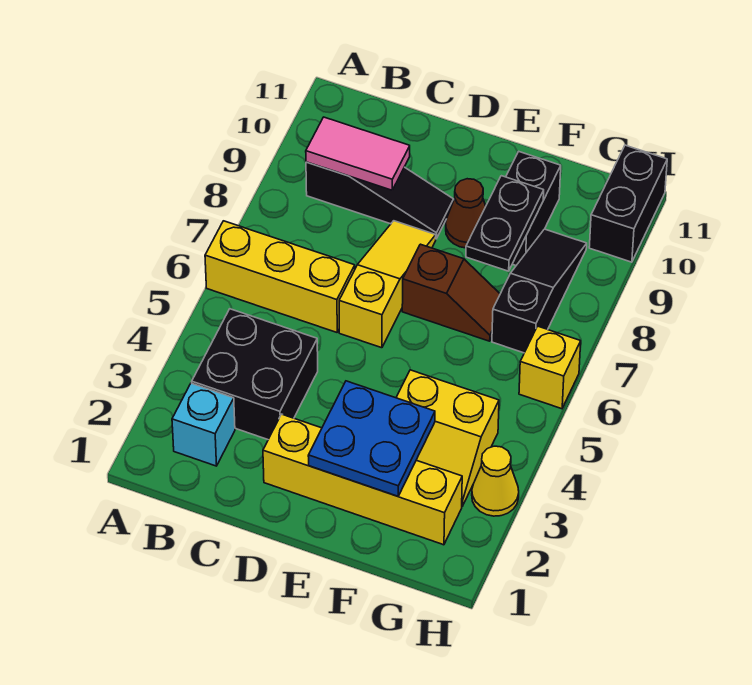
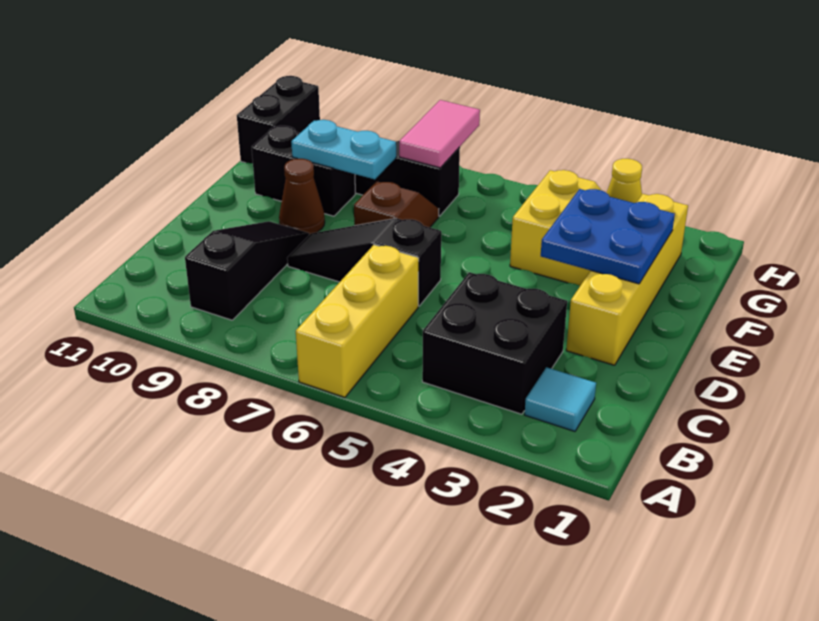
cyan brick B2 level 1 -> cyan tile B2 level 1
pink tile B9:C9 level 2 -> pink tile G7:H7 level 2
yellow slope D6:D8 level 1 top 6 -> black slope D6:D8 level 1 top 6
black plate F8:F9 level 2 -> cyan plate F8:F9 level 2
yellow brick H6 level 1 -> none
black brick H10:H11 level 1 -> black brick G11:H11 level 1

